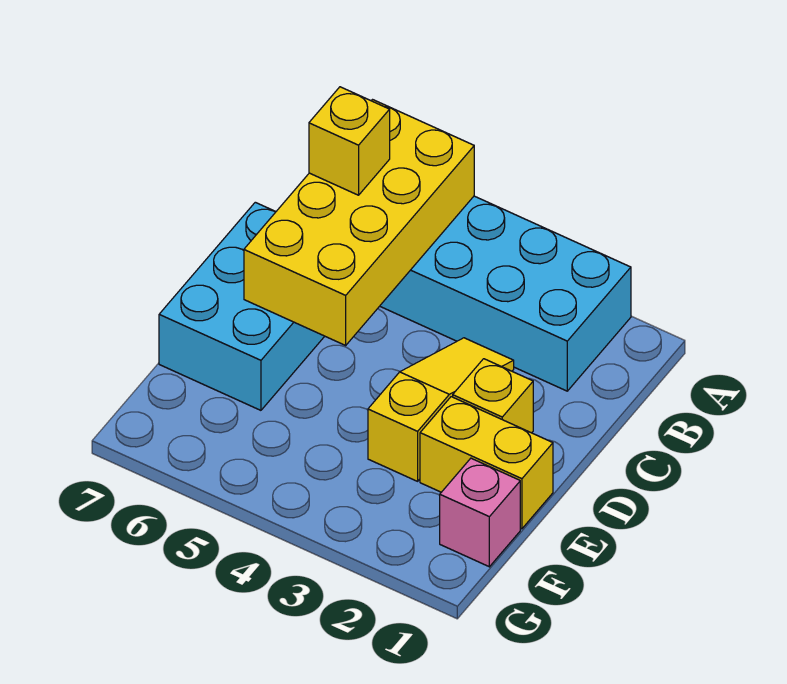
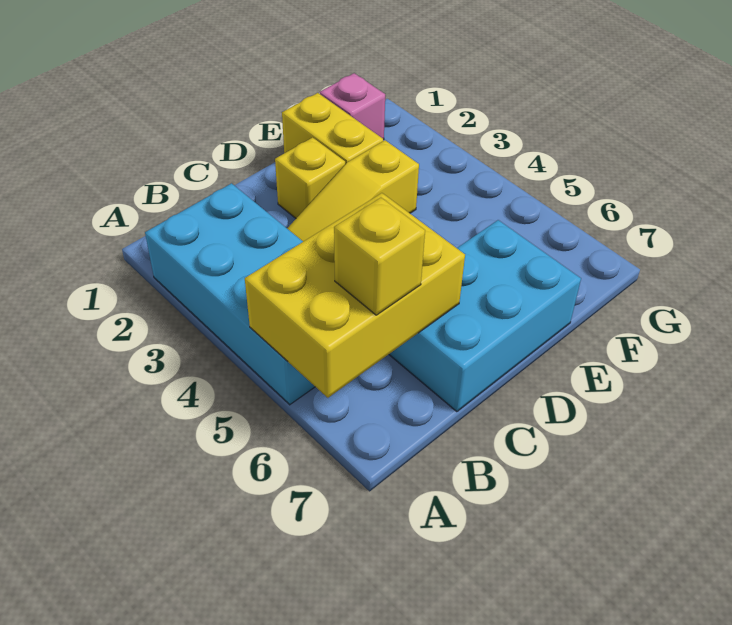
yellow brick A5:D6 level 2 -> yellow brick A5:C6 level 2

